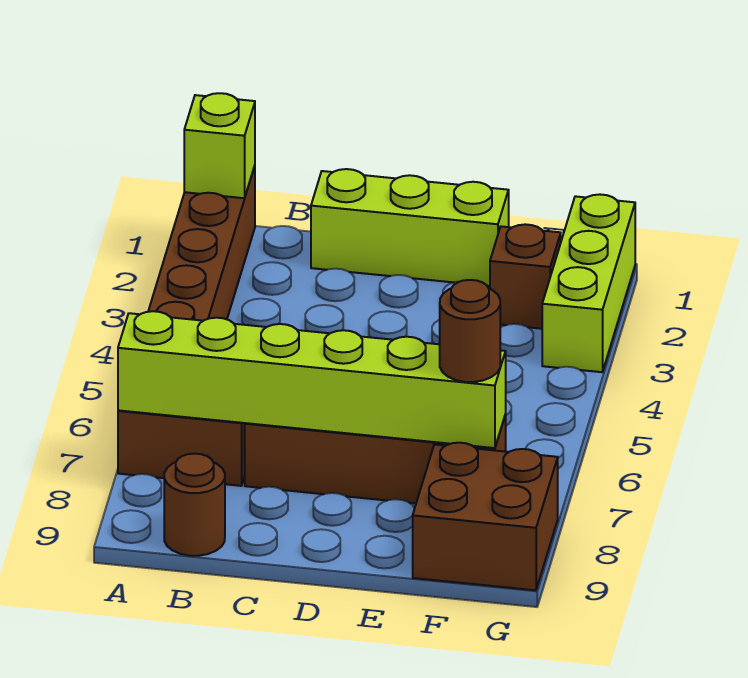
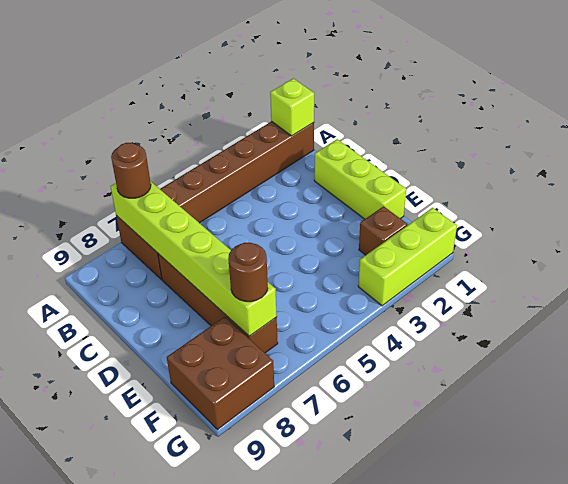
brown round brick B9 level 1 -> brown round brick A7 level 3

